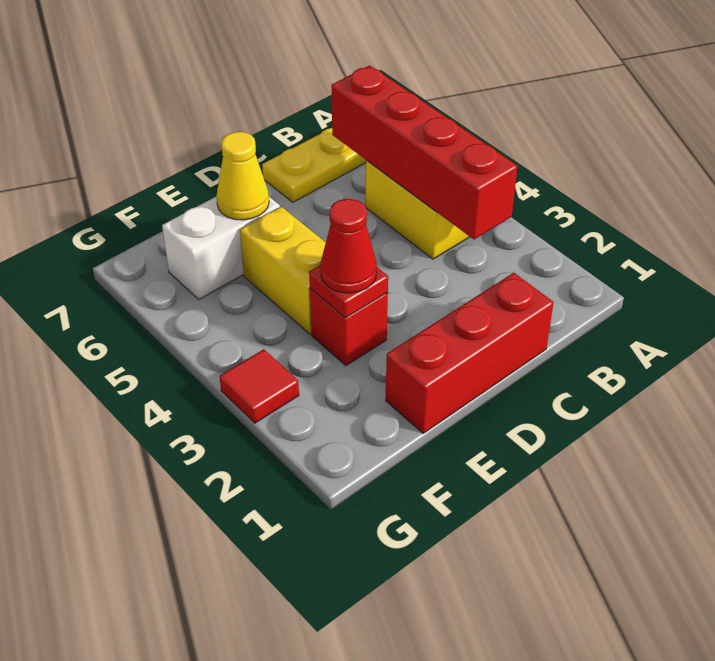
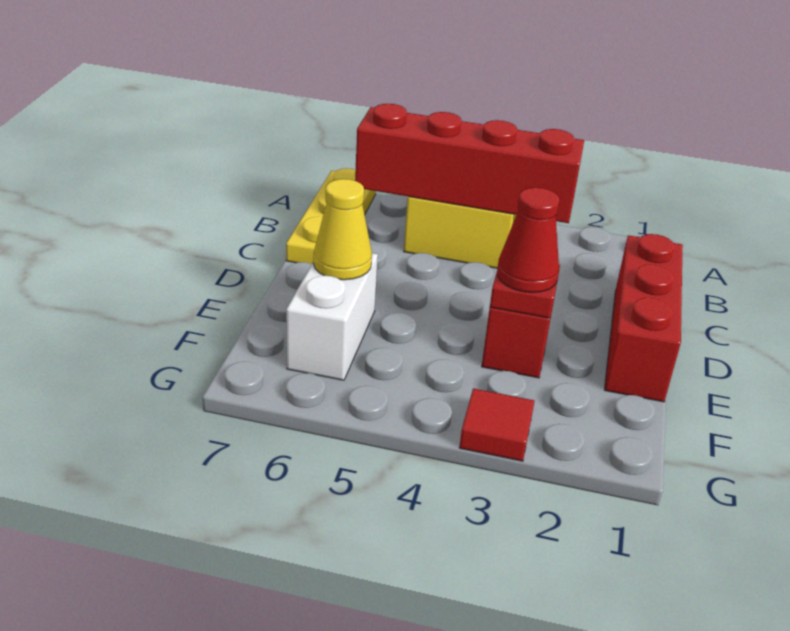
yellow brick E4:E5 level 1 -> none

